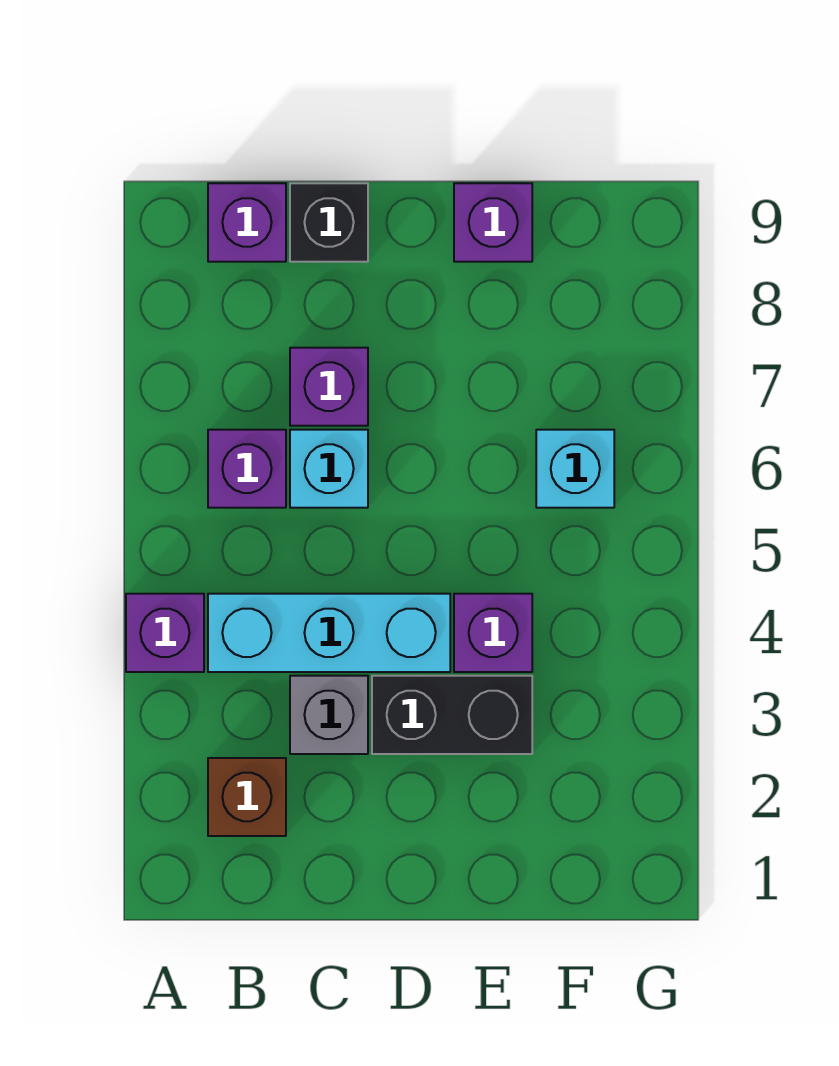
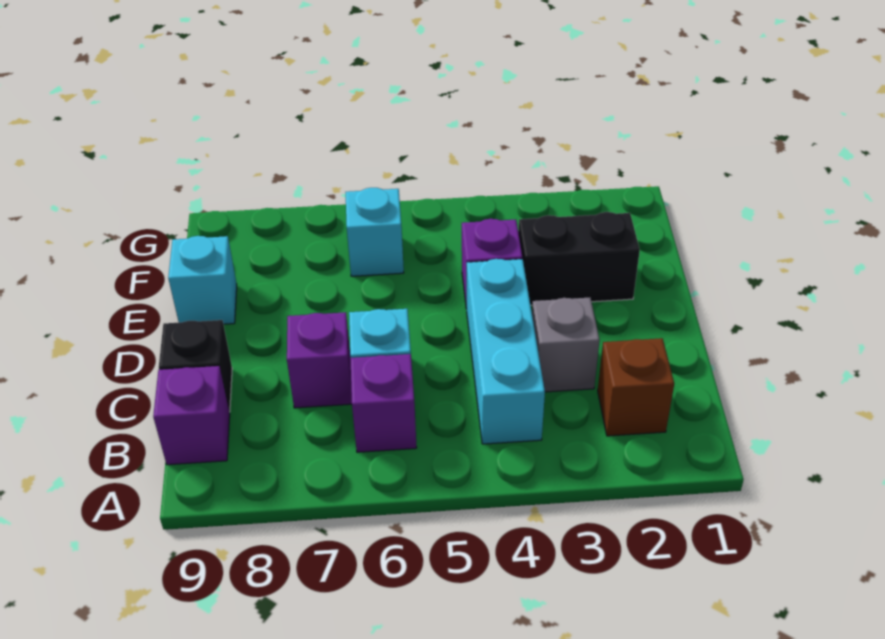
purple brick A4 level 1 -> none
black brick D3:E3 level 1 -> black brick E2:E3 level 1
purple brick E9 level 1 -> cyan brick E9 level 1

